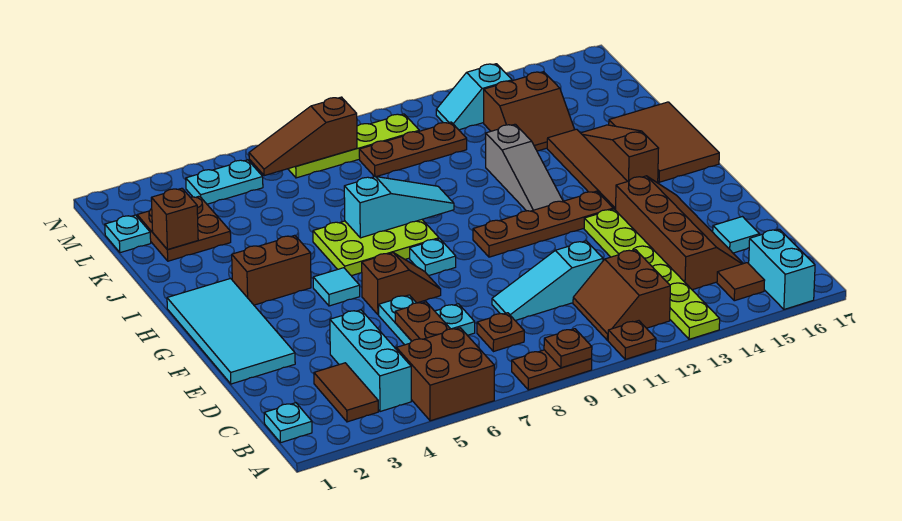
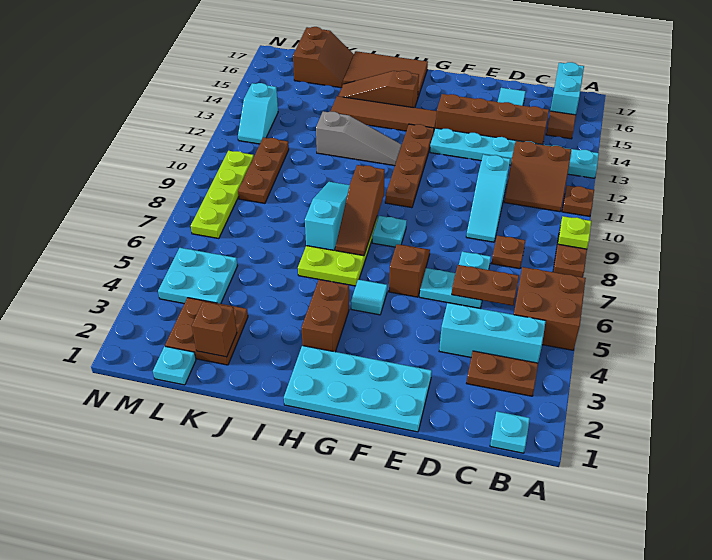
brown plate A9 level 2 -> lime plate A9 level 2
lime plate A13:F13 level 1 -> cyan plate A13:F13 level 1
cyan brick A16:B16 level 1 -> cyan brick B16:B17 level 1
brown tile B3:C3 level 1 -> brown plate B3:C3 level 1
cyan tile E1:H2 level 1 -> cyan plate E1:H2 level 1
brown slope K13:L14 level 1 top L -> brown slope K16:L17 level 1 top L
cyan plate M4:M5 level 1 -> cyan plate L4:M5 level 1
brown slope M6:M8 level 2 top 8 -> brown slope H7:H9 level 2 top 9

